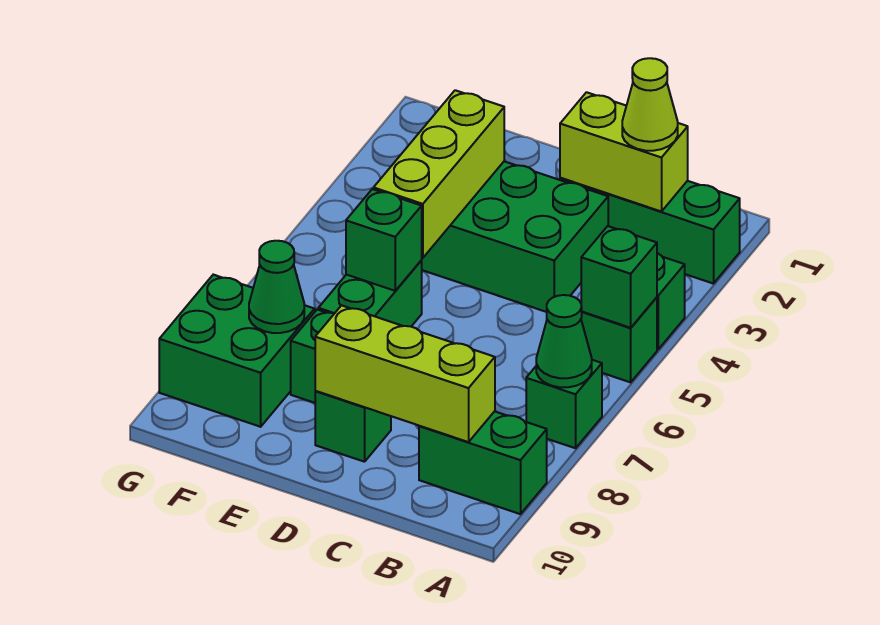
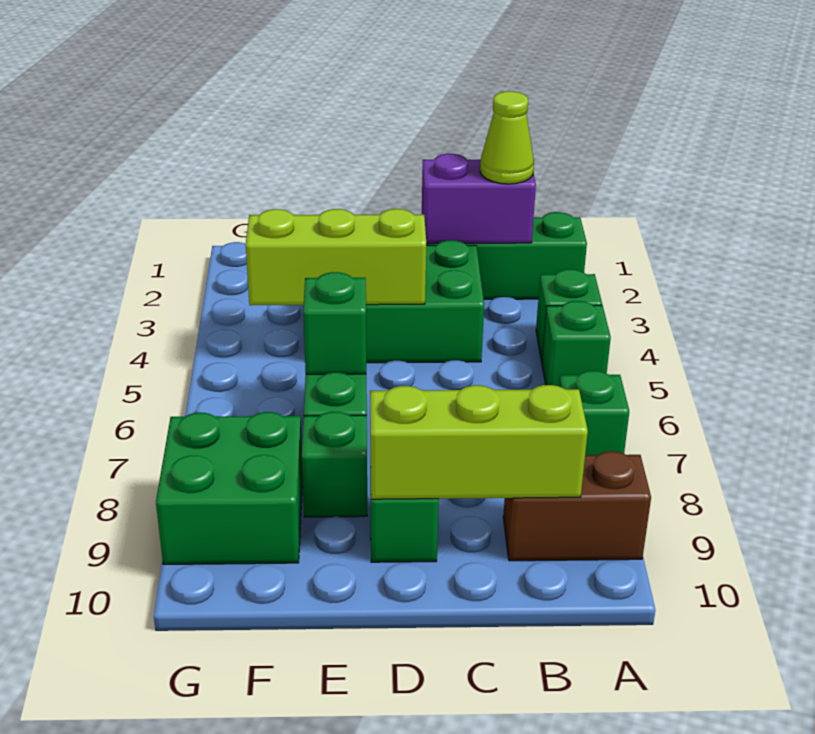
green brick A5 level 2 -> none
green cone A7 level 2 -> none
green brick A9:B9 level 1 -> brown brick A9:B9 level 1
lime brick B2:C2 level 2 -> purple brick B2:C2 level 2
lime brick E3:E5 level 2 -> lime brick D4:F4 level 2
green cone F8 level 2 -> none

